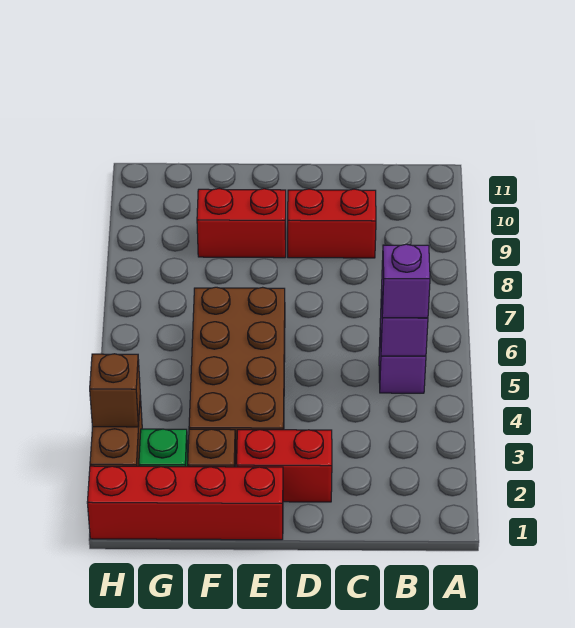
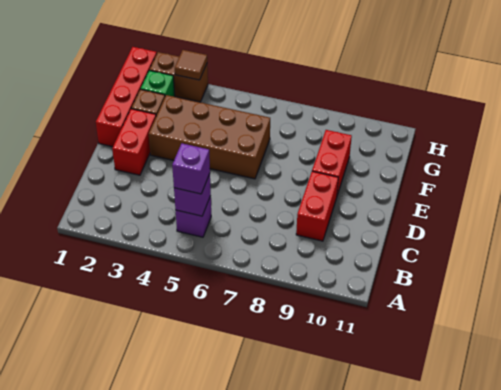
brown brick H3 level 2 -> brown tile H3 level 2

